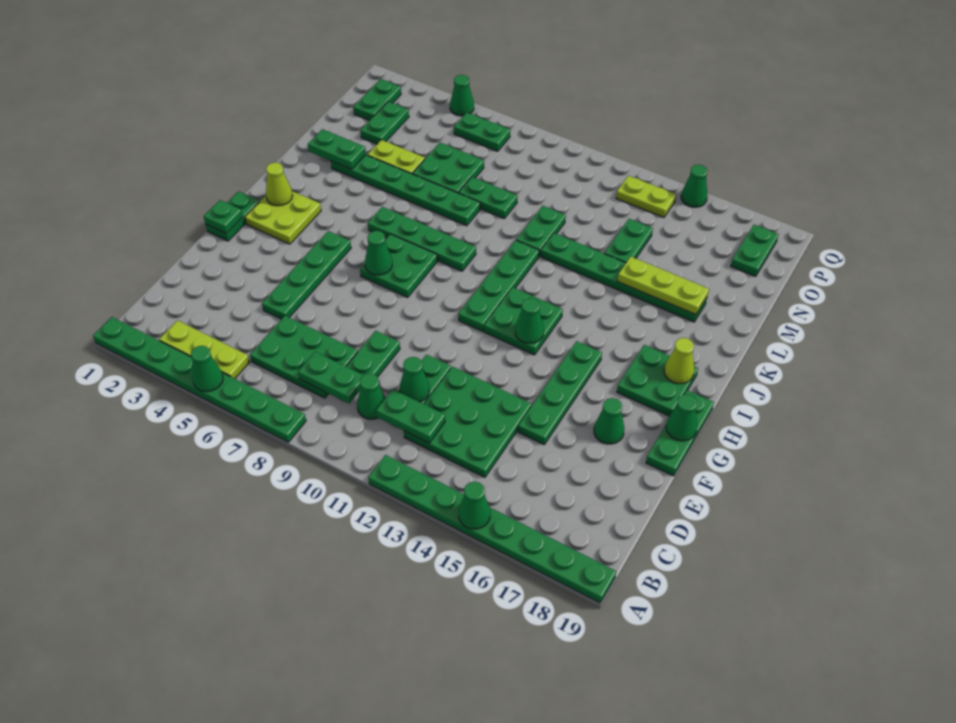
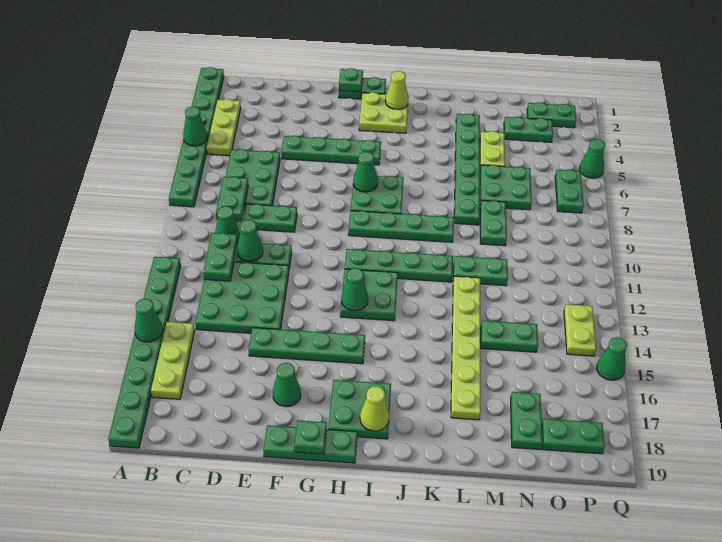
green cone G19 level 2 -> green plate G19 level 2
green plate J6:J9 level 1 -> green plate H9:K9 level 1
green plate L2:L3 level 2 -> green plate N17:N18 level 1
green plate L12:L17 level 1 -> lime plate L12:L17 level 1
lime plate L15:L17 level 2 -> lime plate B15:B17 level 1

